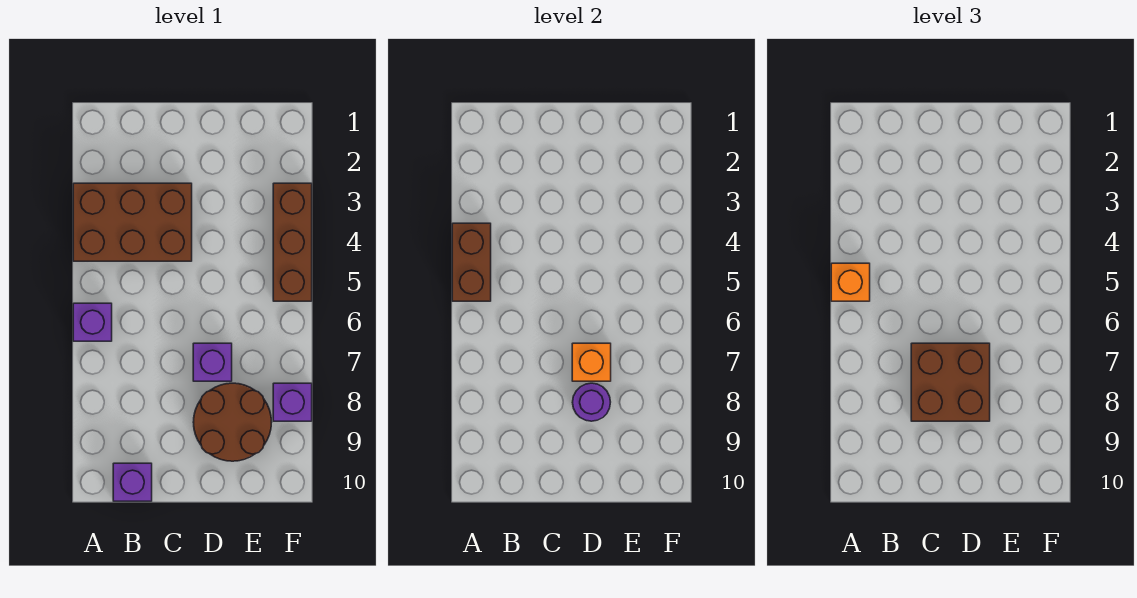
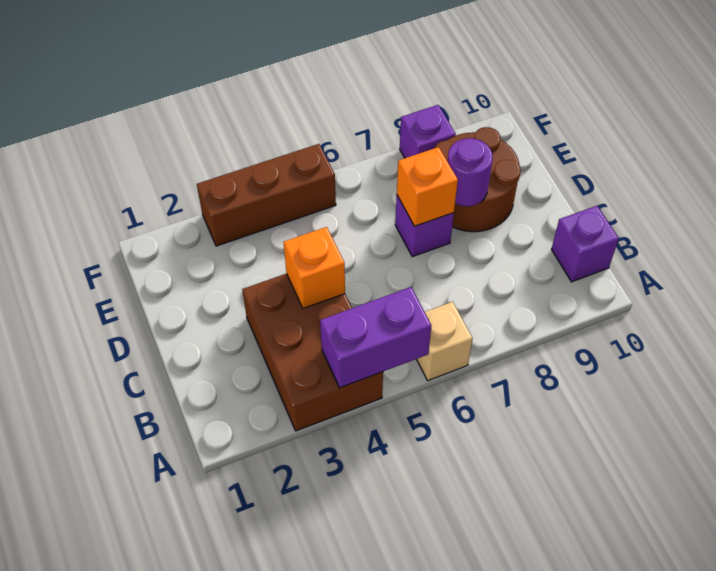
brown brick A4:A5 level 2 -> purple brick A4:A5 level 2
orange brick A5 level 3 -> orange brick C4 level 2
purple brick A6 level 1 -> tan brick A6 level 1
brown brick C7:D8 level 3 -> none

